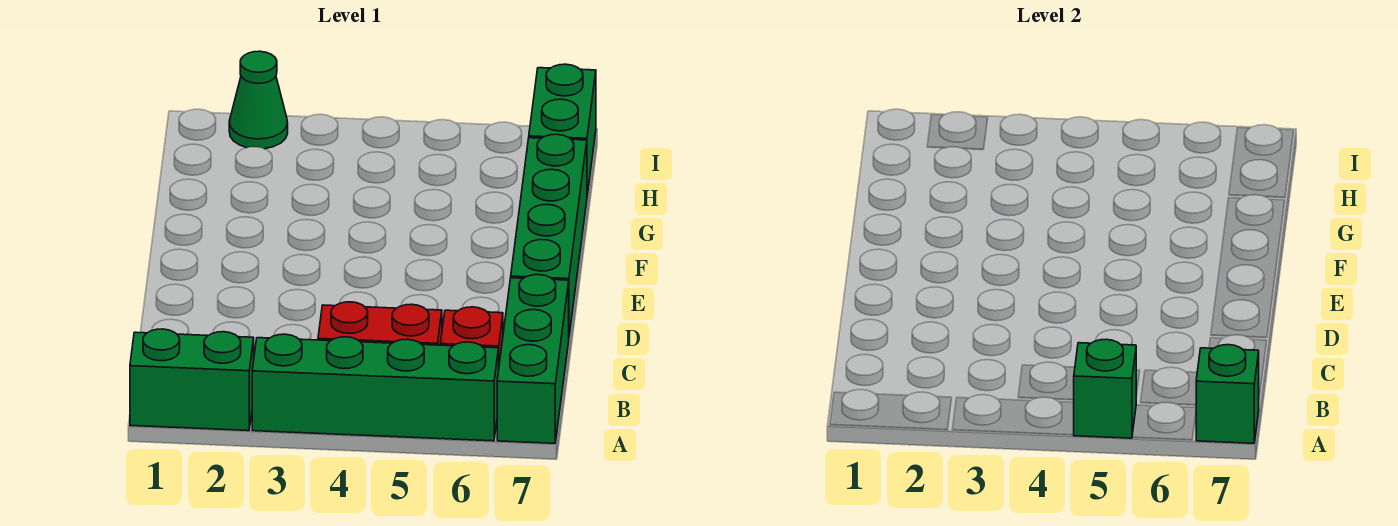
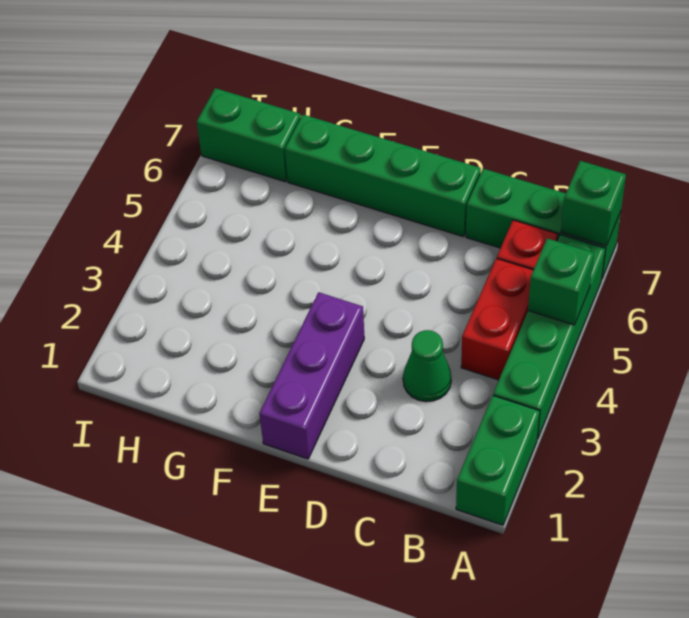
none -> purple brick E1:E3 level 1
green cone I2 level 1 -> green cone C3 level 1

